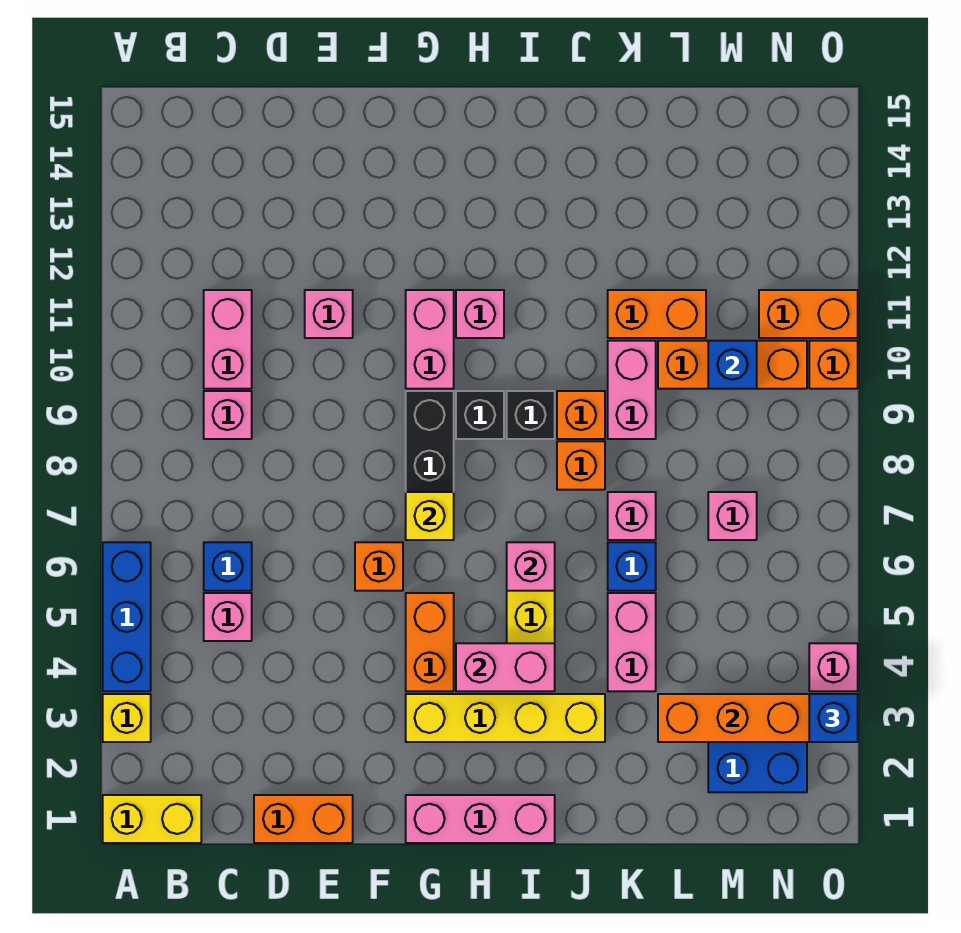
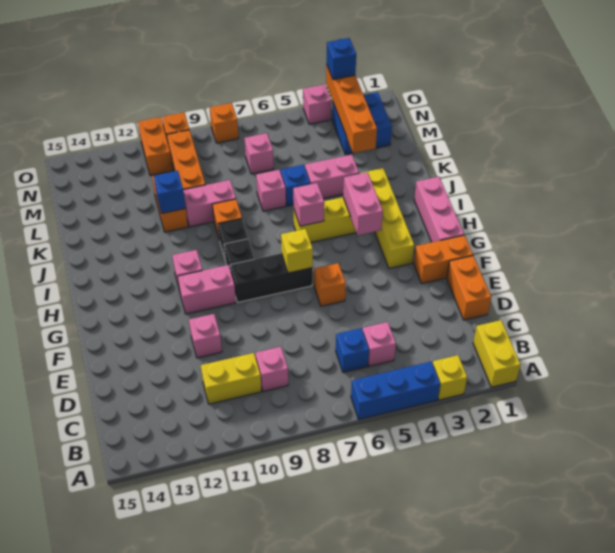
pink brick C10:C11 level 1 -> yellow brick C10:C11 level 1
orange brick G4:G5 level 1 -> orange brick F1:F2 level 1
orange brick J8 level 1 -> orange brick O8 level 1
blue brick M10 level 2 -> blue brick K11 level 2

